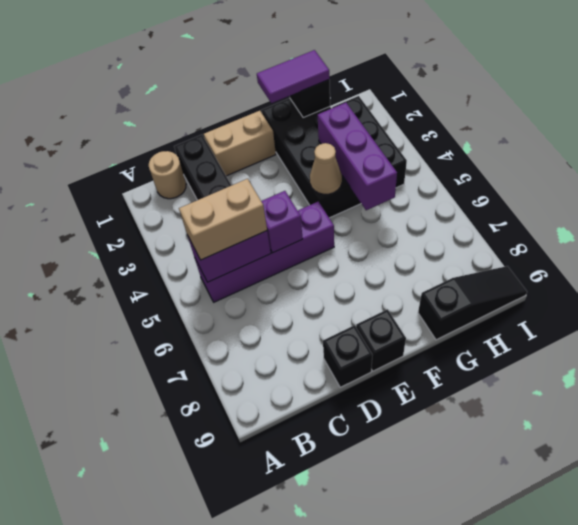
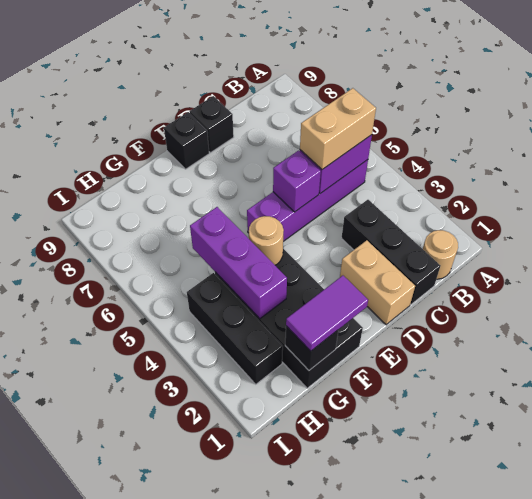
tan brick D1:E1 level 1 -> tan brick D1:D2 level 1
tan cone F4 level 2 -> tan round brick F4 level 2
black slope G9:I9 level 1 top G -> none

